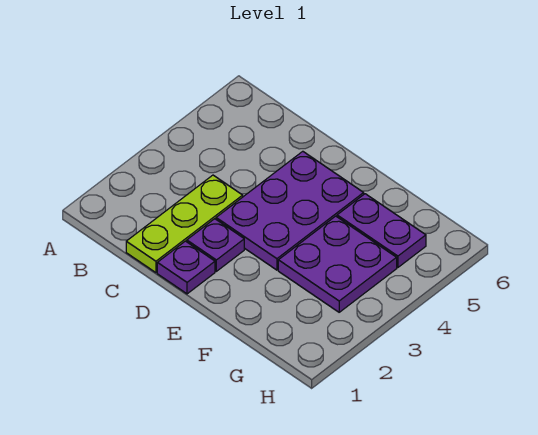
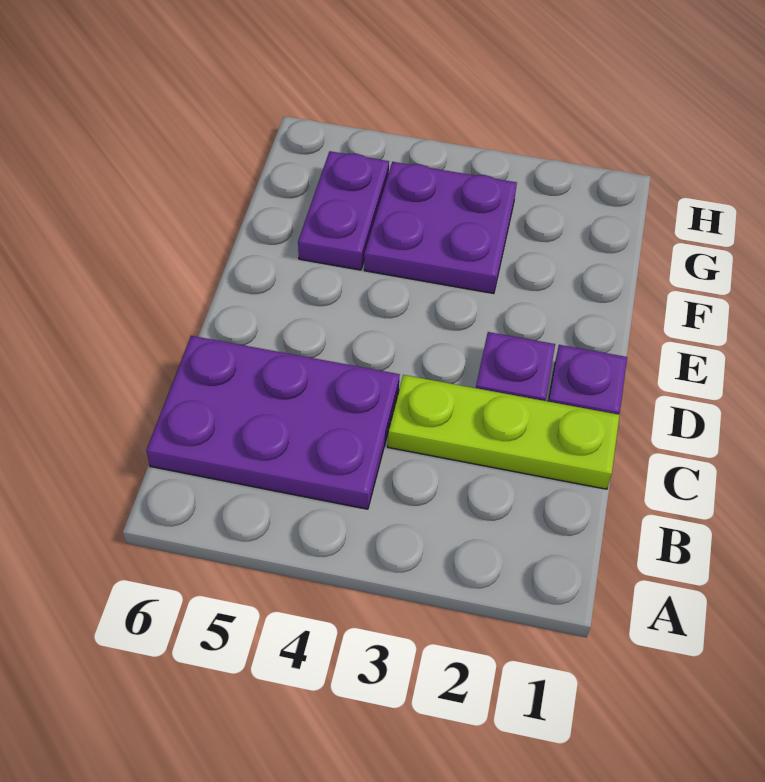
purple plate D3:E5 level 1 -> purple plate B4:C6 level 1

